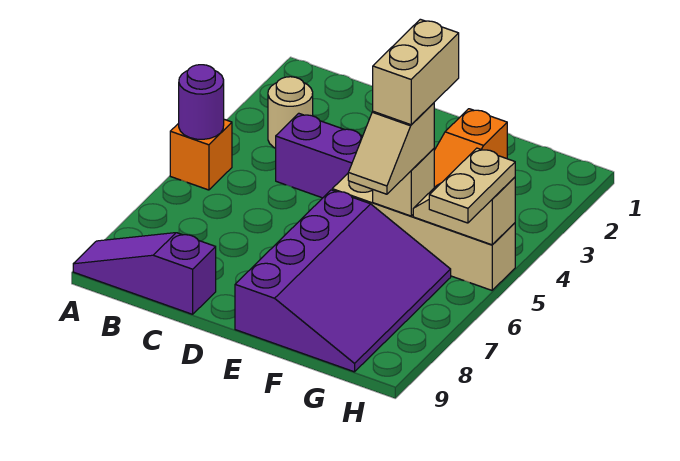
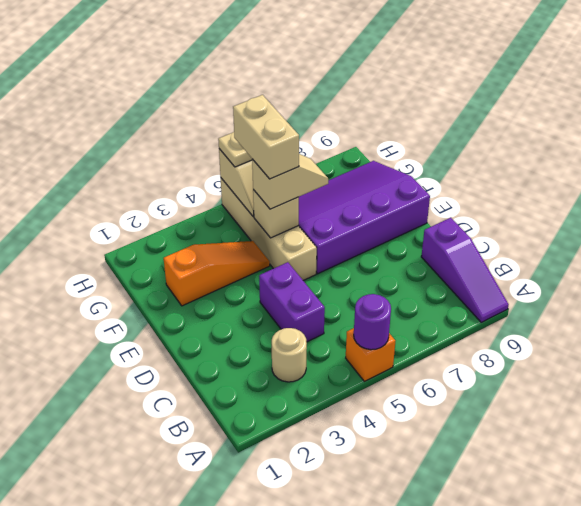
tan brick F4:F5 level 4 -> tan brick F5:G5 level 4

